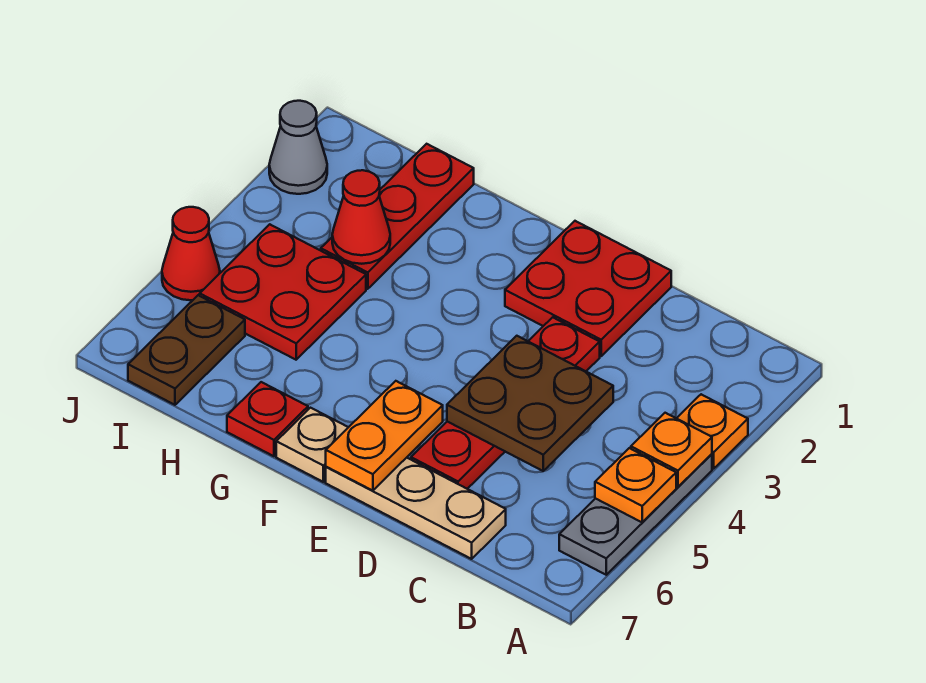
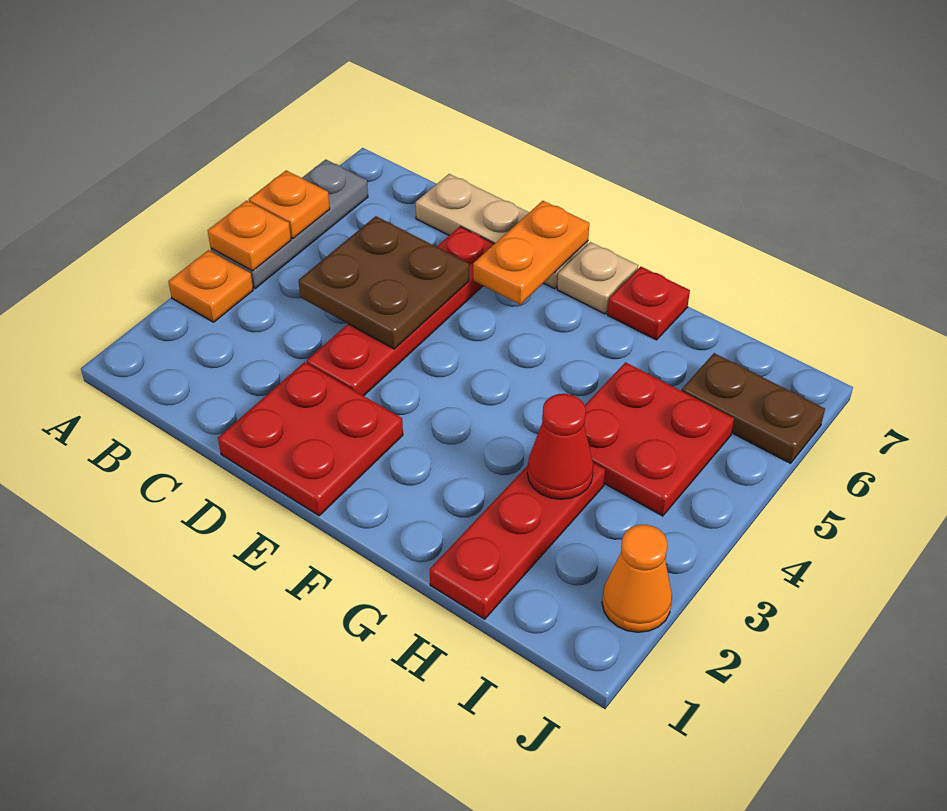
brown plate I6:I7 level 1 -> brown plate I6:J6 level 1
grey cone J2 level 1 -> orange cone J2 level 1
red cone J5 level 1 -> none

